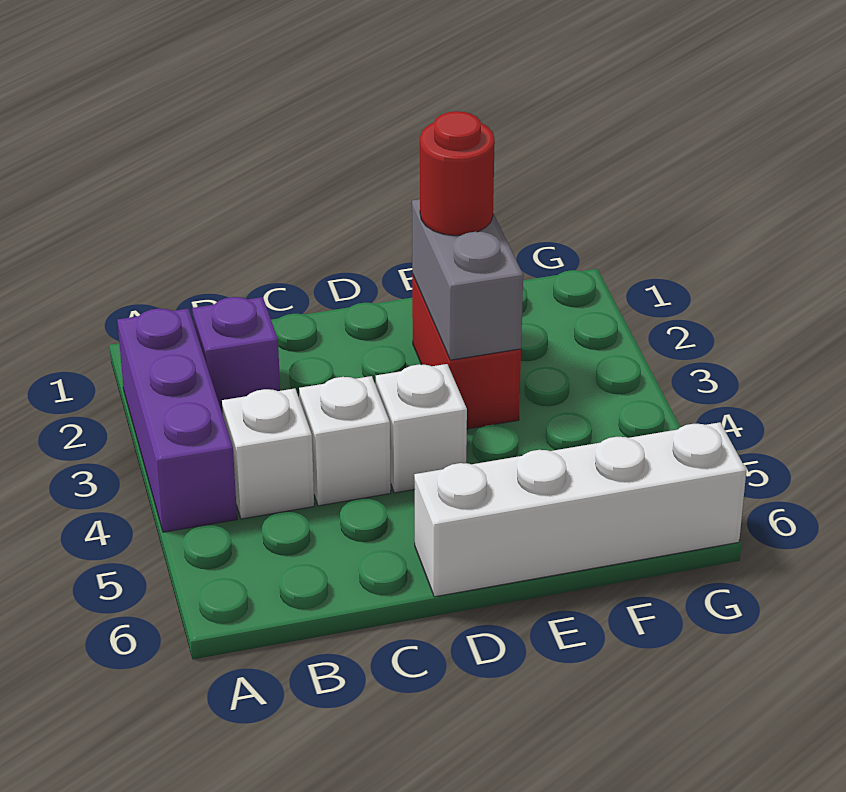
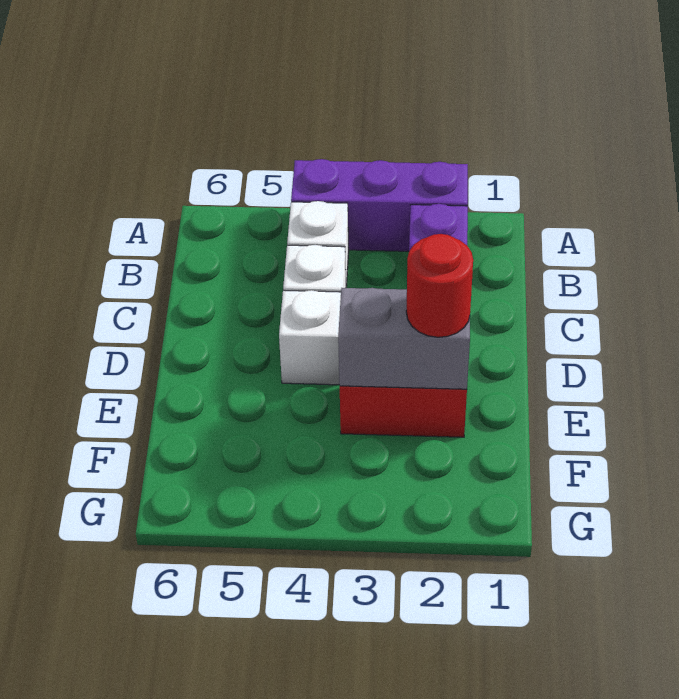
white brick D6:G6 level 1 -> none

